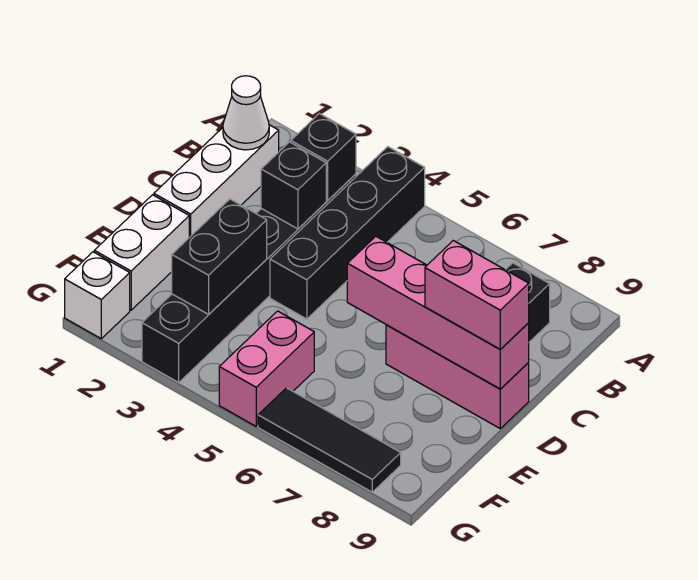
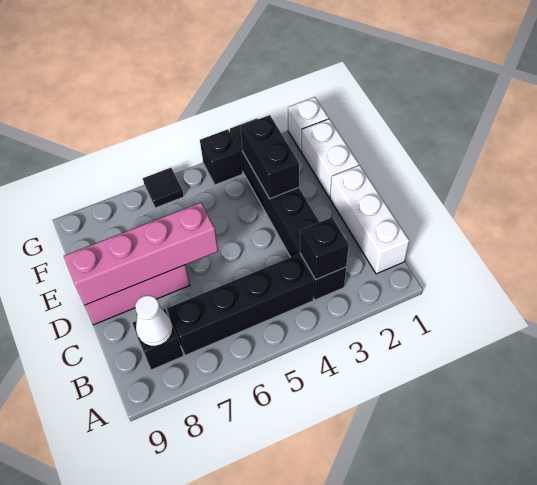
black brick A4:D4 level 1 -> black brick B4:B7 level 1
white cone B1 level 2 -> white cone B8 level 2
black brick C3 level 2 -> black brick G4 level 1
pink brick D8:D9 level 3 -> none
pink brick F5:G5 level 1 -> none
black tile G6:G8 level 1 -> black tile G6 level 1

